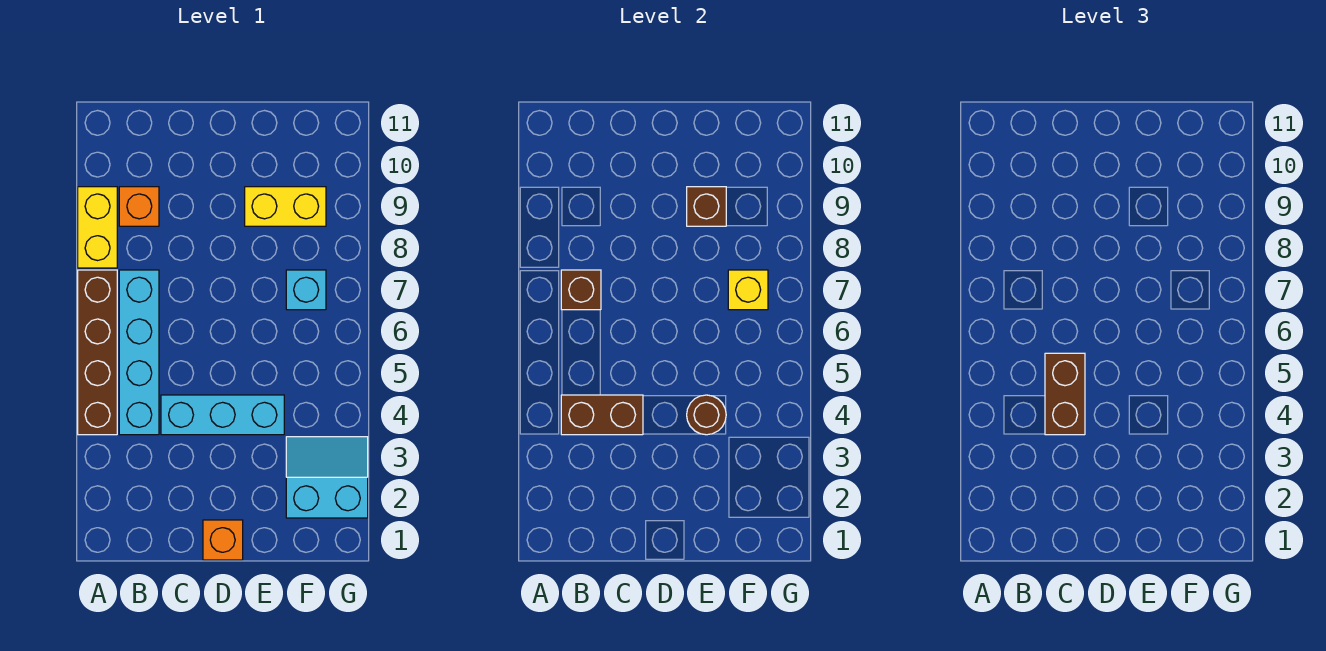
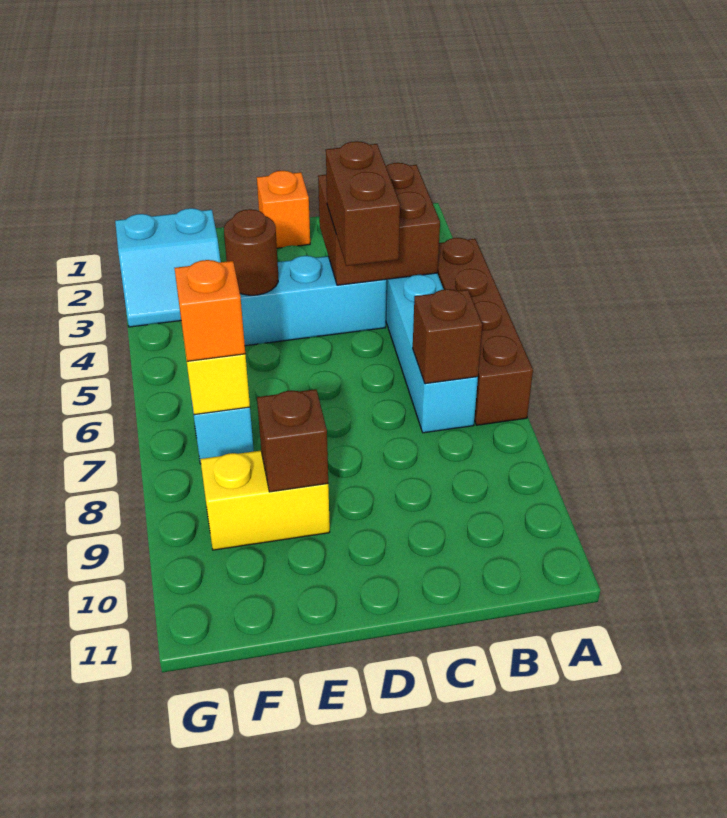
yellow brick A8:A9 level 1 -> none
brown brick B4:C4 level 2 -> brown brick B3:C4 level 2
orange brick B9 level 1 -> orange brick F7 level 3

